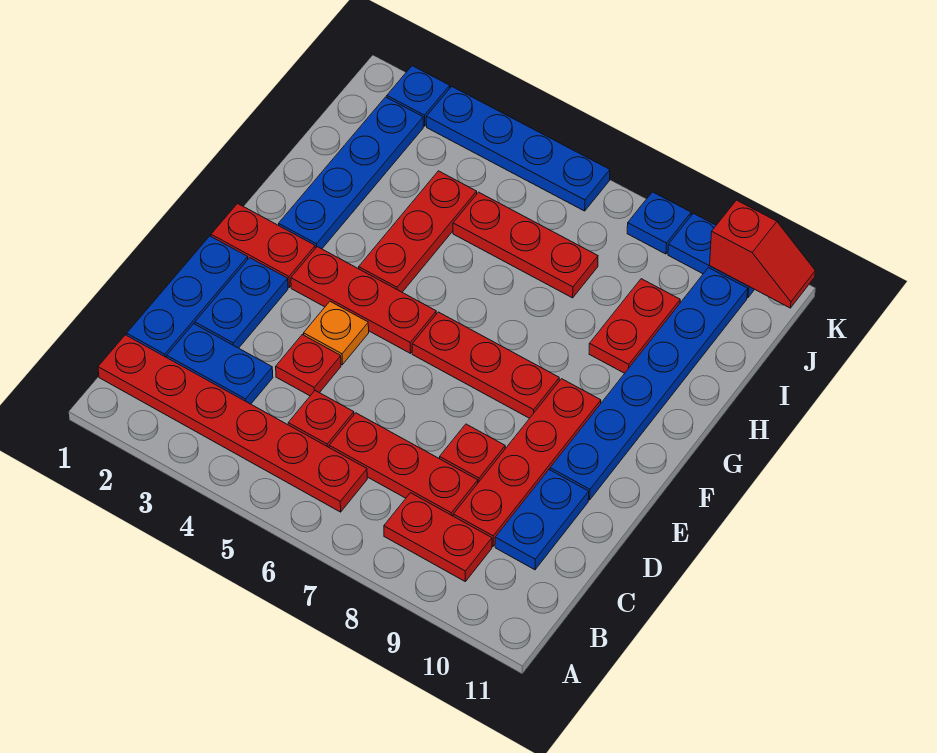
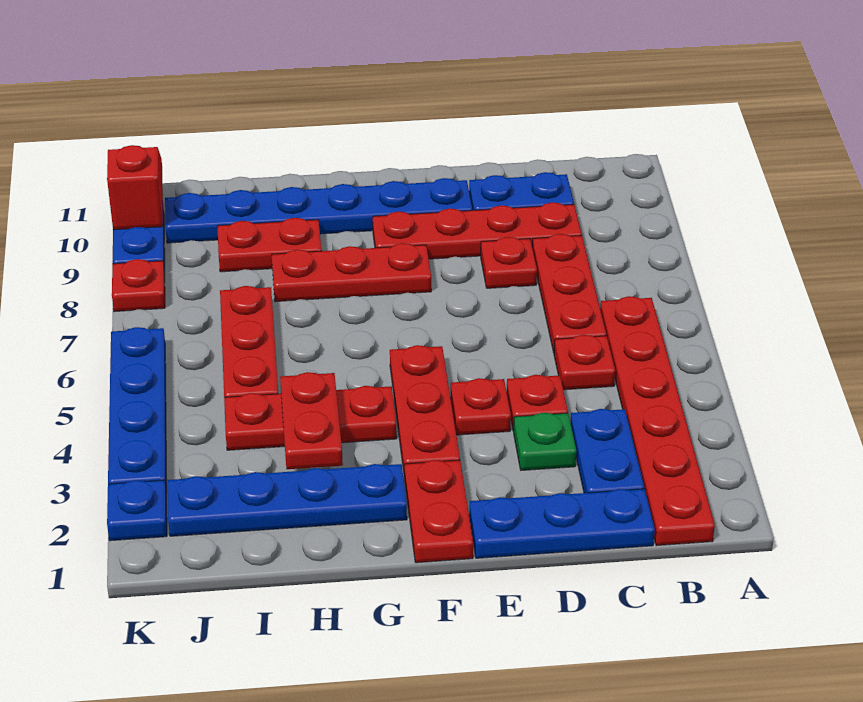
red plate B8:B9 level 1 -> red plate H3:H4 level 2
blue plate D2:E2 level 1 -> none
none -> green plate D3 level 1
orange plate E4 level 1 -> red plate E4 level 1
red plate F6:F8 level 1 -> red plate F8:H8 level 1
blue plate K8 level 1 -> red plate K8 level 1

